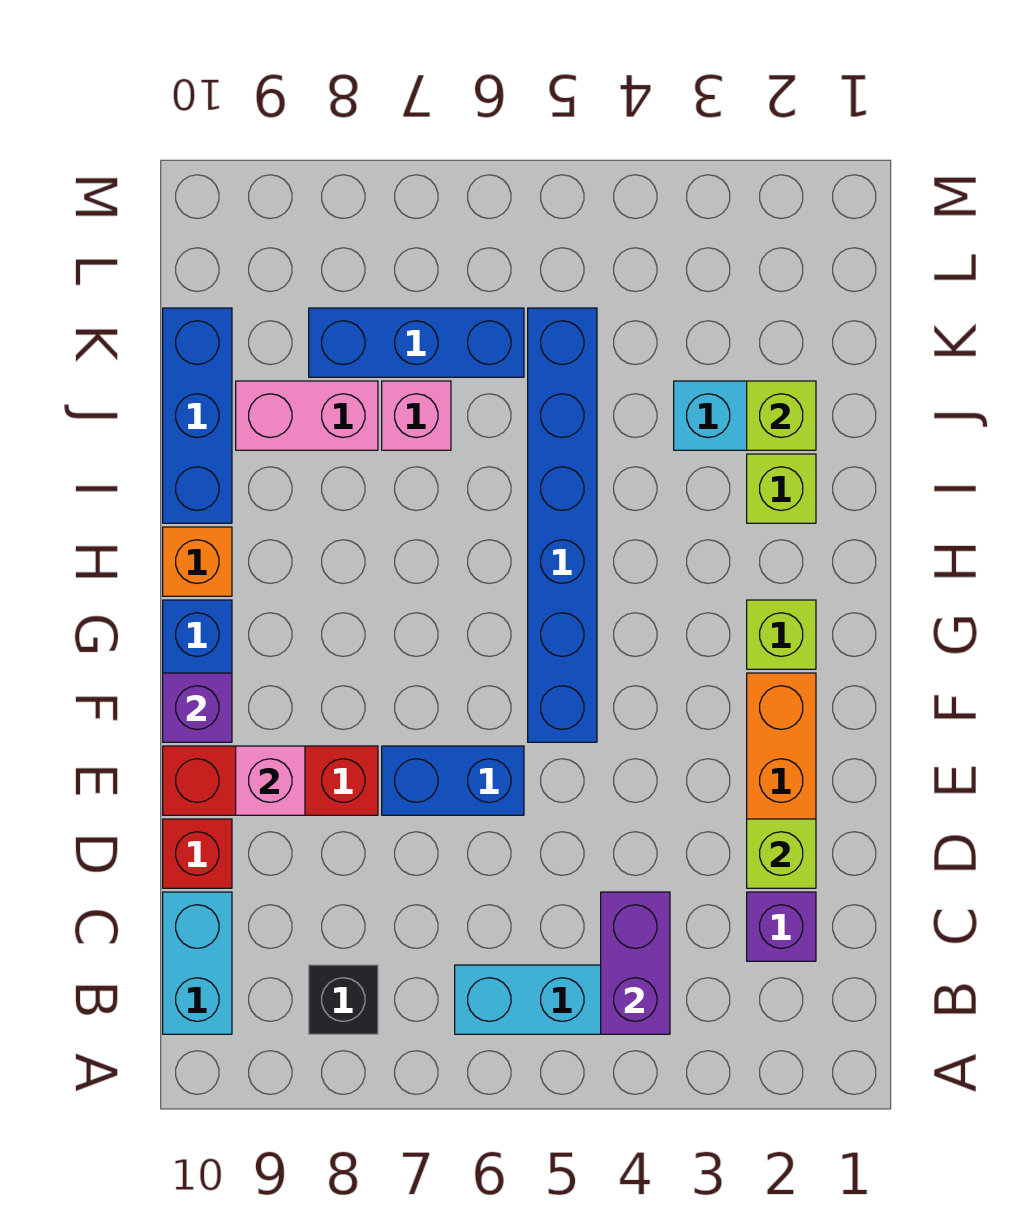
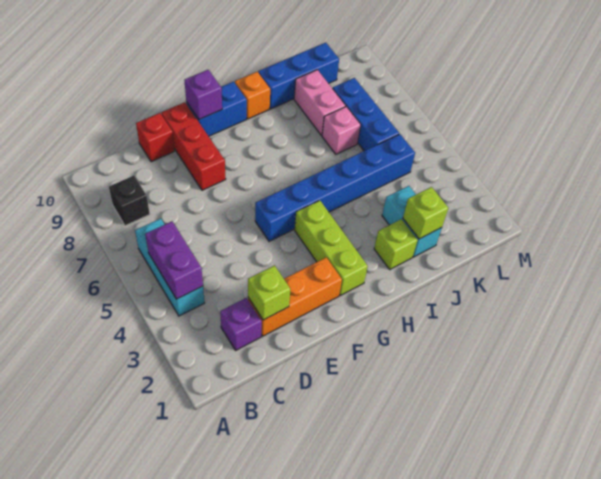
purple brick B4:C4 level 2 -> purple brick B4:B5 level 2
cyan brick B10:C10 level 1 -> none
blue brick E6:E7 level 1 -> none
pink brick E9 level 2 -> none
lime brick G2 level 1 -> lime brick G2:G4 level 1

